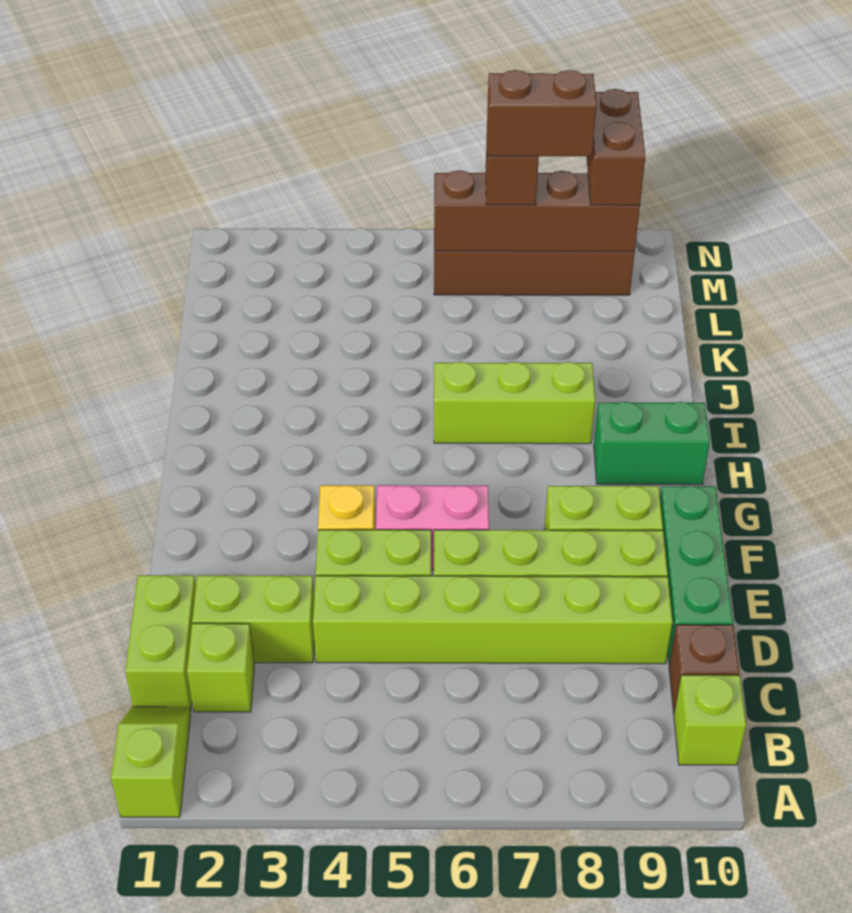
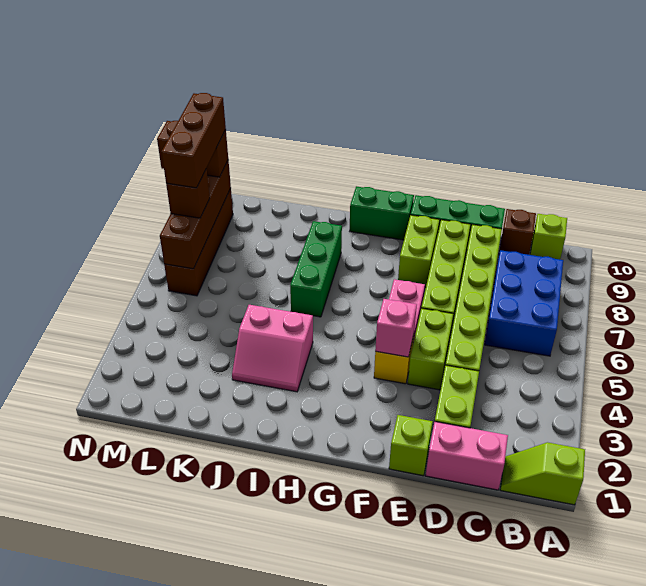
none -> blue brick B6:C8 level 1
lime brick C1:D1 level 1 -> pink brick C1:D1 level 1
lime brick C2 level 1 -> lime brick E1 level 1
none -> pink brick F4 level 2
green brick H9:H10 level 1 -> green brick G10:H10 level 1
none -> pink slope I3:J4 level 1 top 4
lime brick I6:I8 level 1 -> green brick I6:I8 level 1
brown brick M7:M8 level 4 -> brown brick M7:M9 level 4

